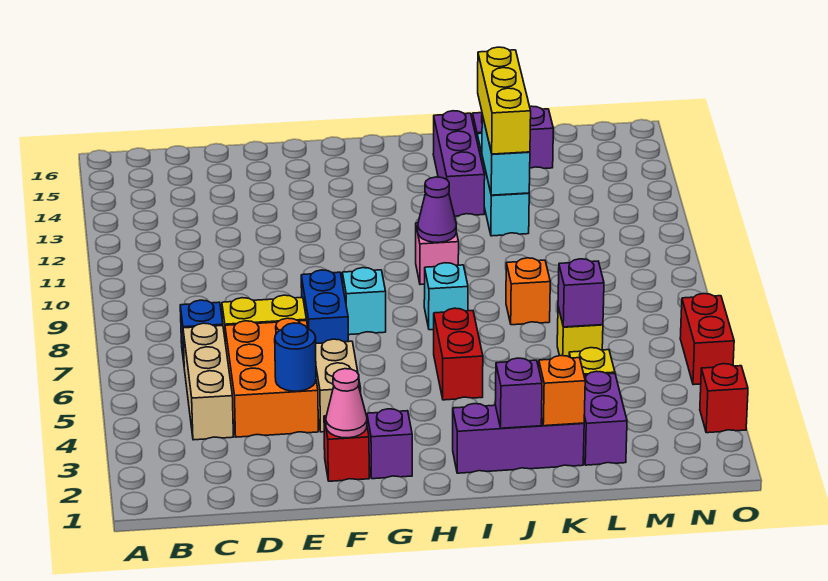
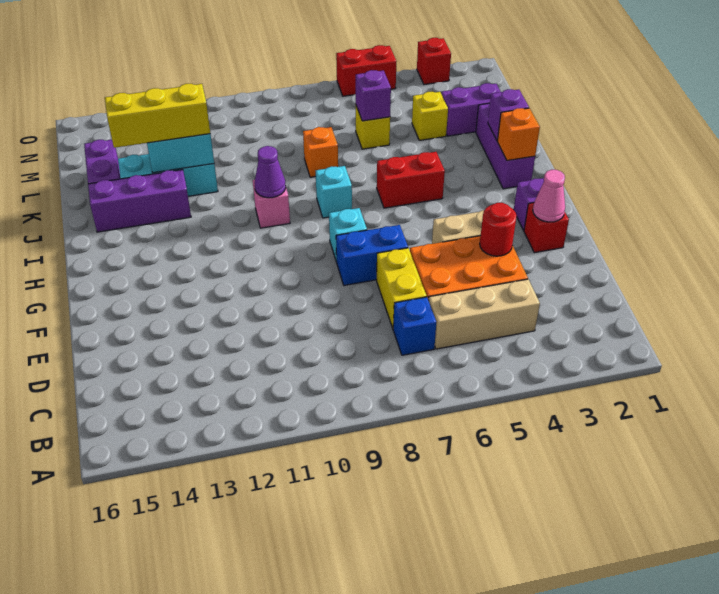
blue round brick E4 level 2 -> red round brick E4 level 2
orange brick K2 level 2 -> orange brick I2 level 2

